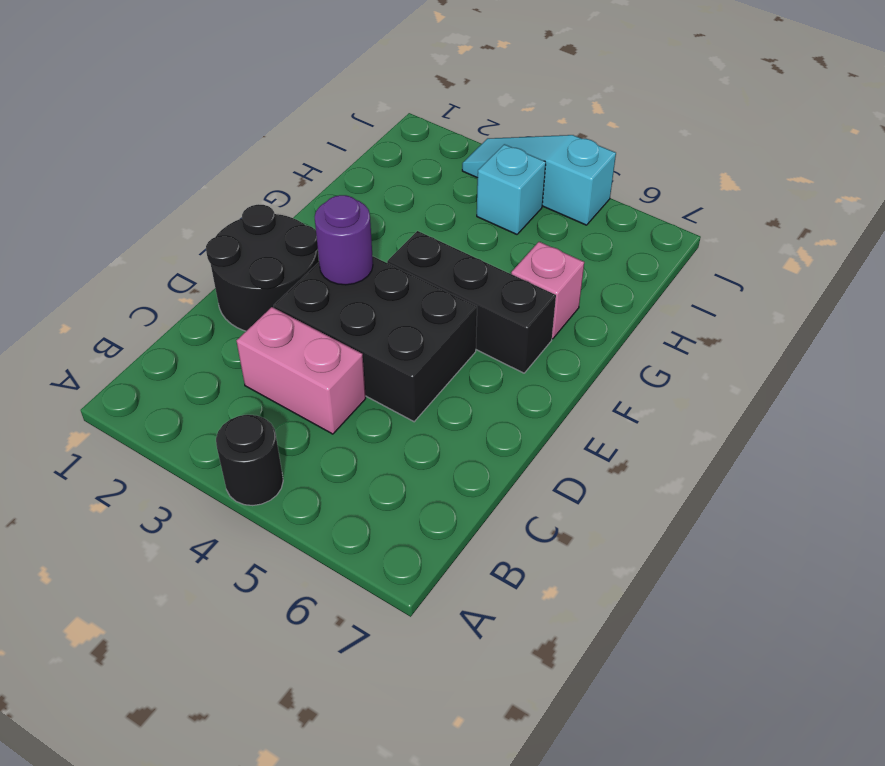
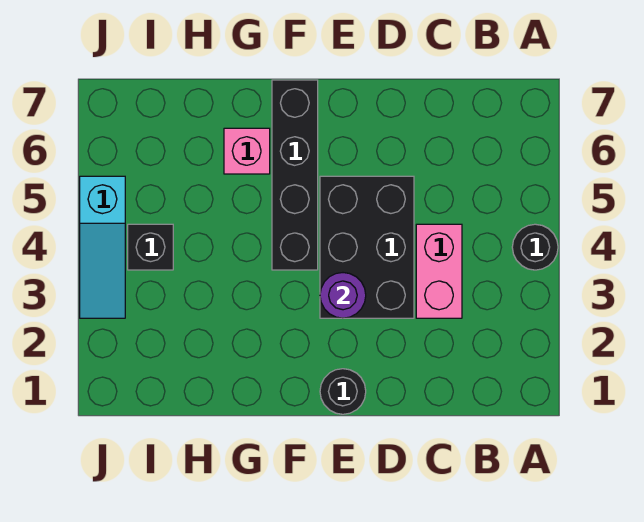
black round brick D1:E2 level 1 -> black round brick E1 level 1
black brick F4:F6 level 1 -> black brick F4:F7 level 1
cyan brick I4 level 1 -> black brick I4 level 1

